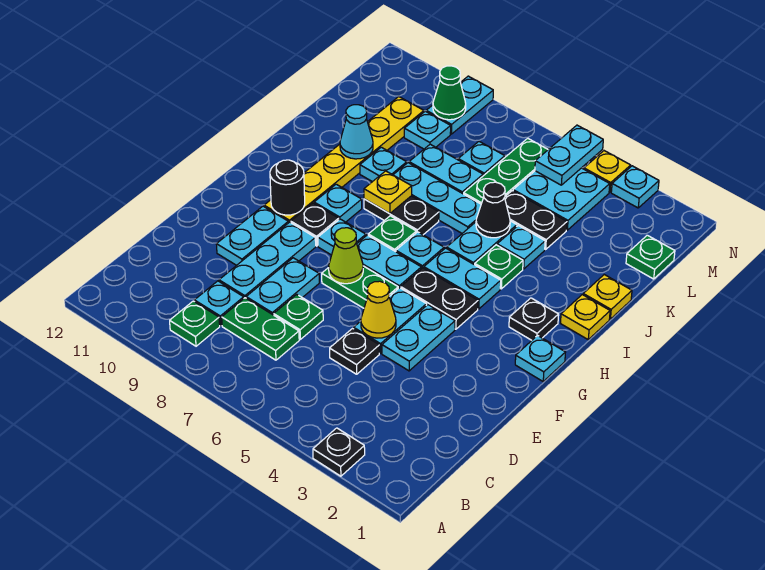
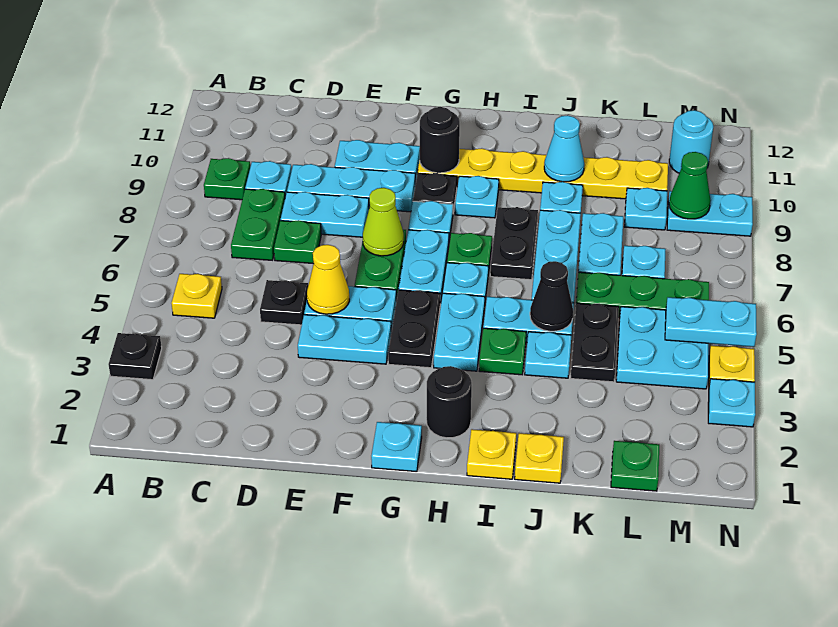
black plate H2 level 1 -> black round brick H2 level 1
yellow plate I8 level 2 -> yellow plate B5 level 1
none -> cyan round brick M11 level 1

